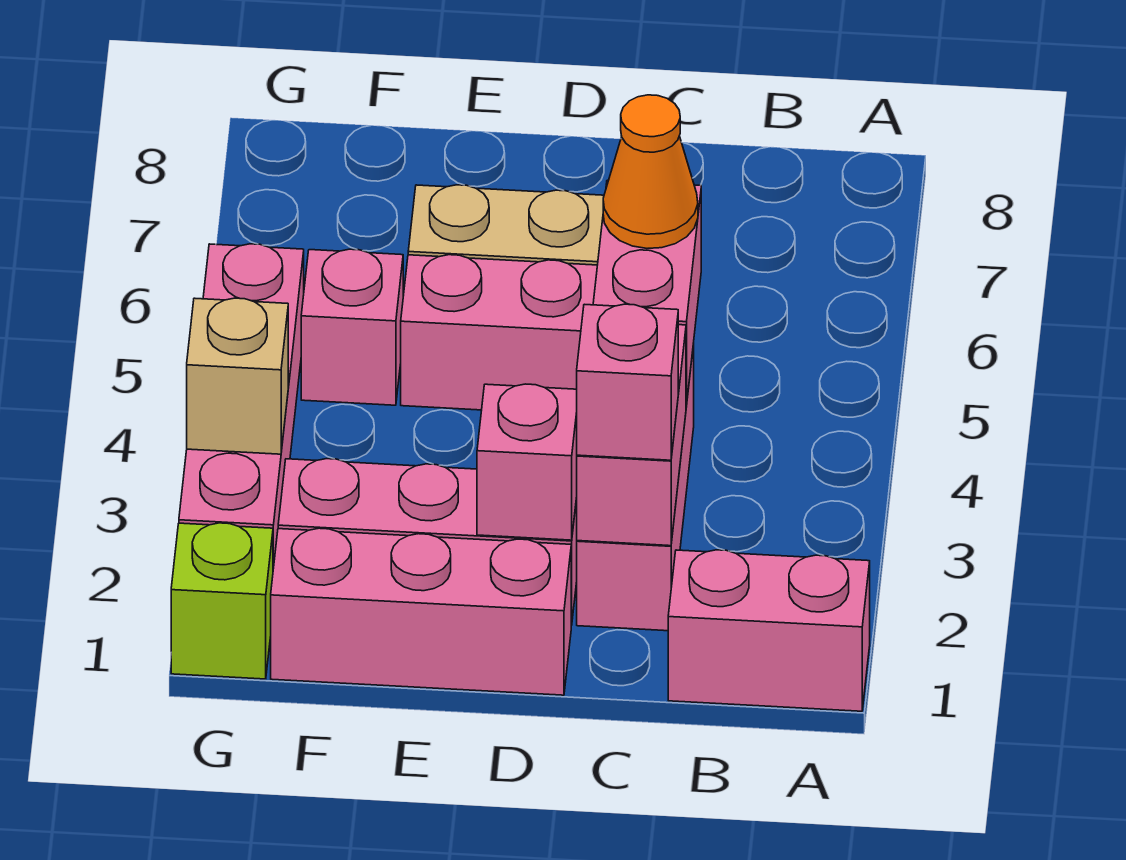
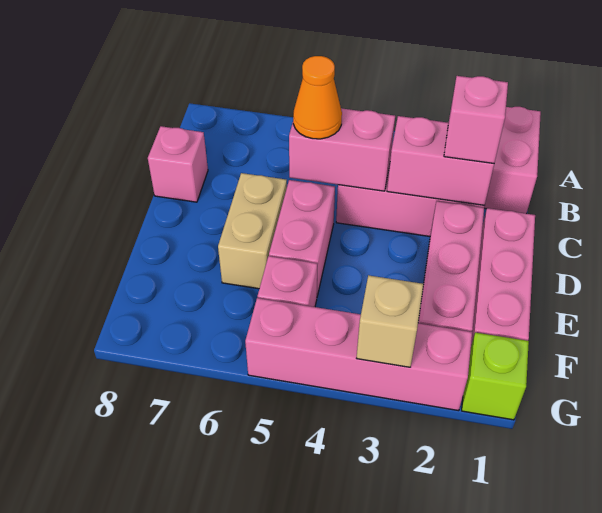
pink brick D2 level 2 -> pink brick C8 level 1

